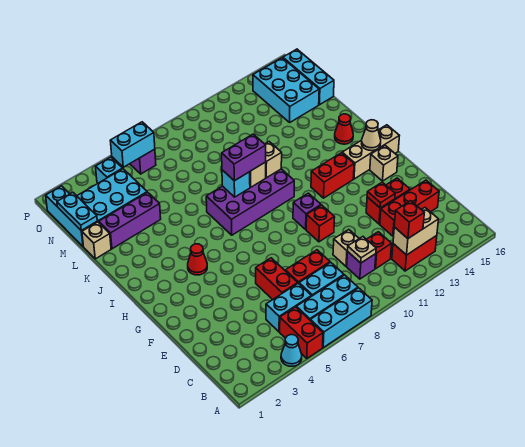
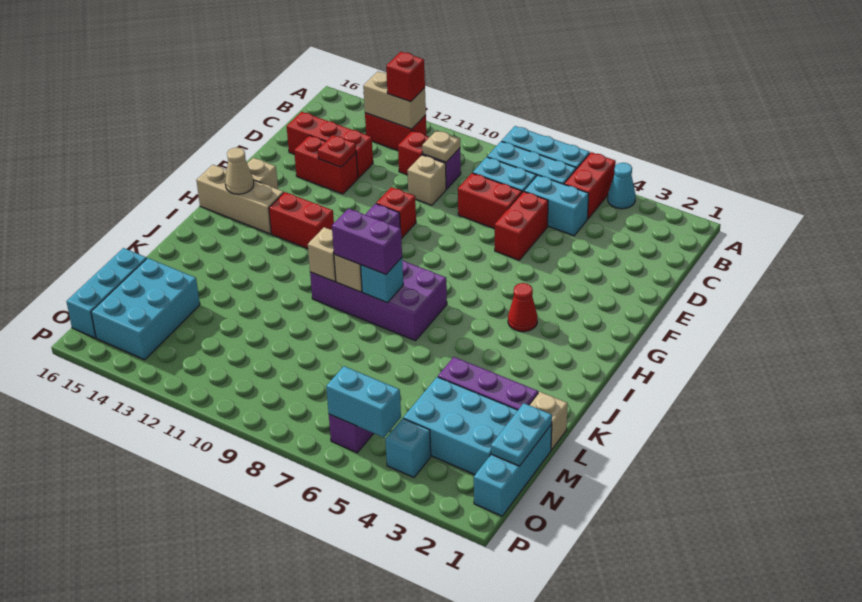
red cone J15 level 1 -> none

